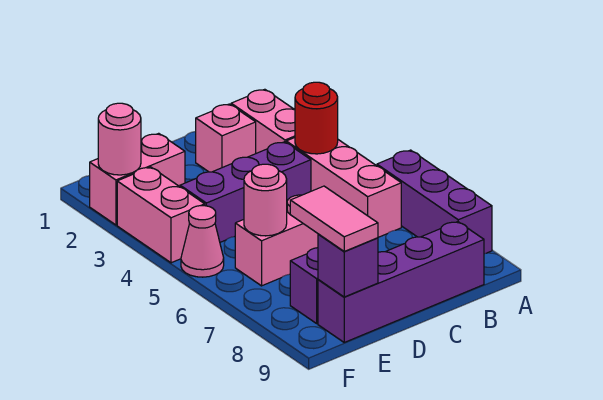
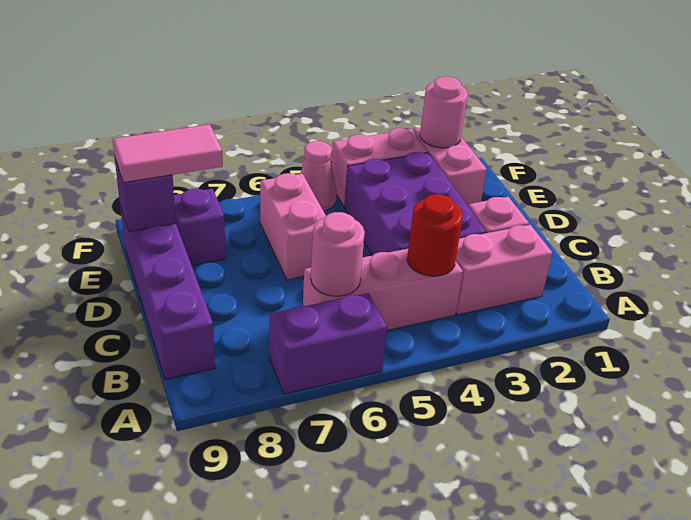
purple brick A6:A8 level 1 -> purple brick A6:A7 level 1
purple brick C4:E4 level 1 -> purple brick C3:E4 level 1
pink round brick E6 level 2 -> pink round brick B6 level 2

